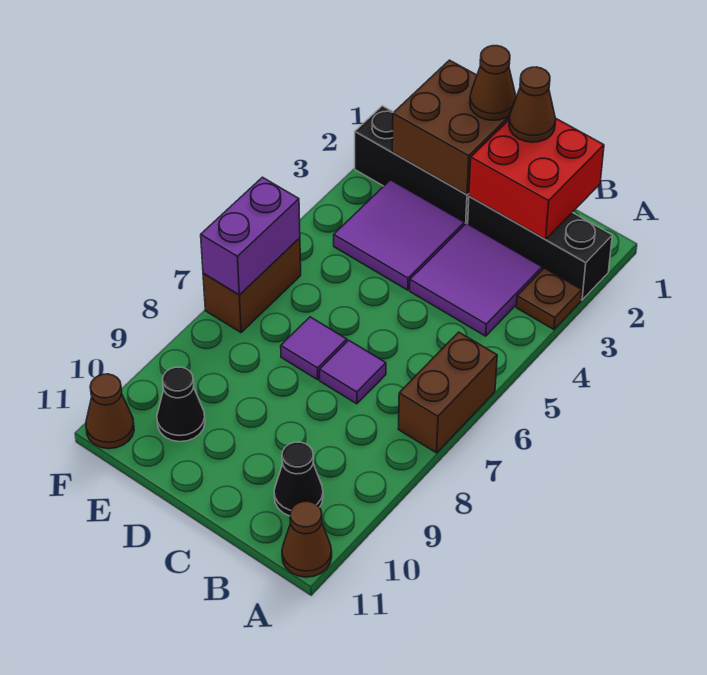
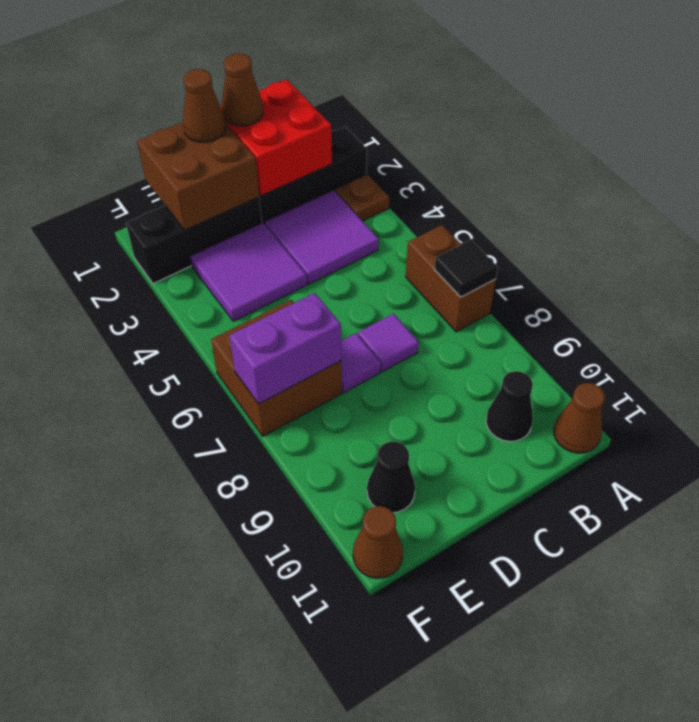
none -> black tile A7 level 2
brown brick F6:F7 level 1 -> brown brick E6:F7 level 1
purple brick F6:F7 level 2 -> purple brick E7:F7 level 2

